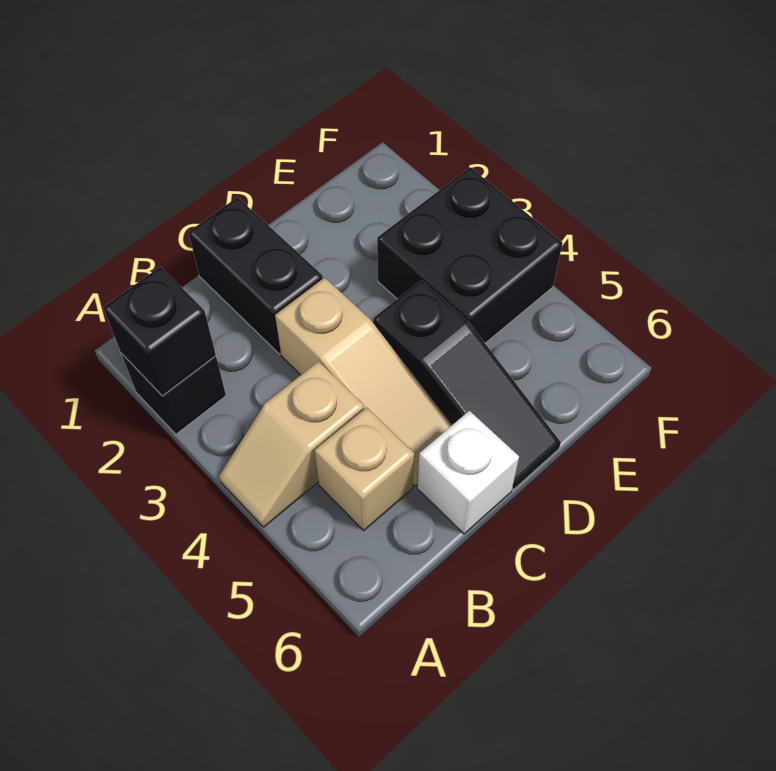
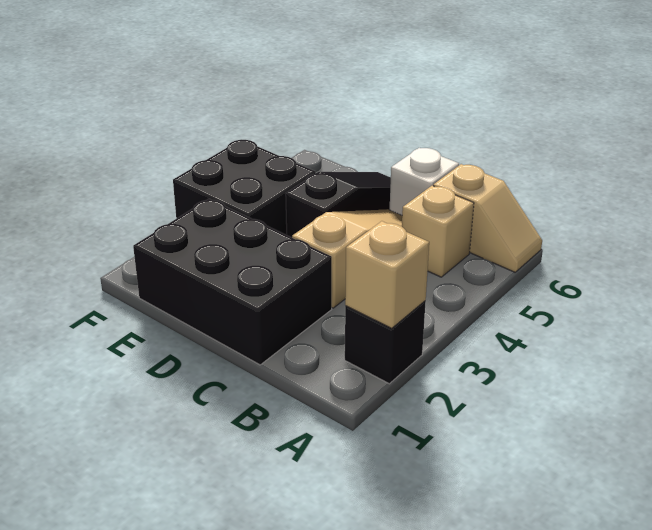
black brick A2 level 2 -> tan brick A2 level 2
tan slope A4:B4 level 1 top B -> tan slope A6:B6 level 1 top B
black brick C1:C2 level 1 -> black brick C1:E2 level 1

